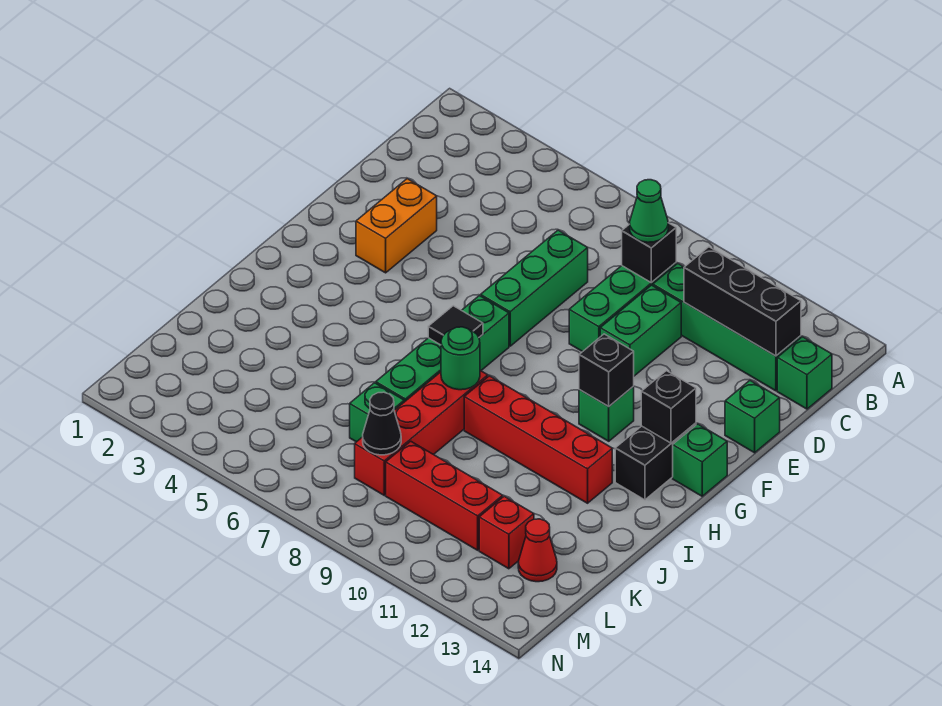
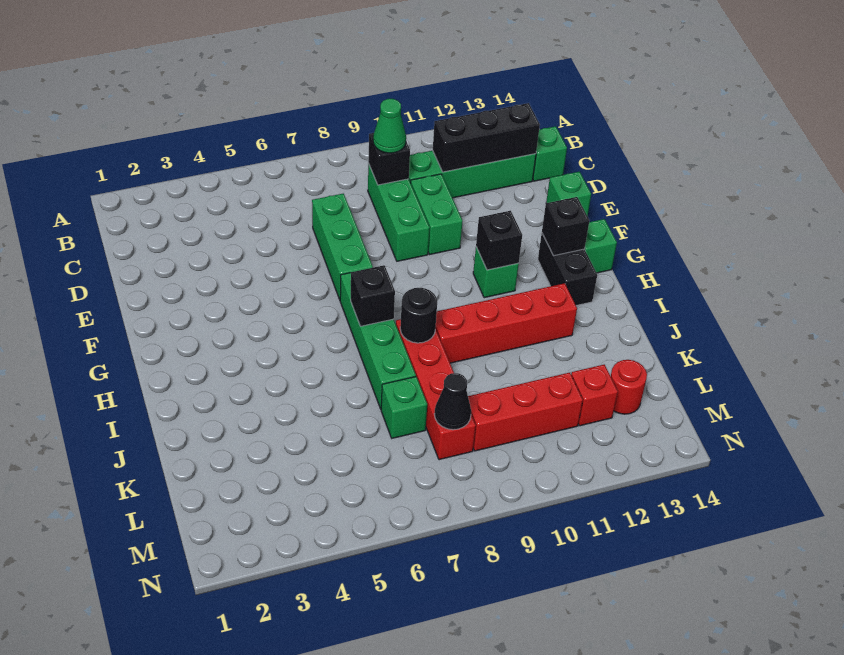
orange brick E3:F3 level 1 -> none
black tile H7 level 2 -> black brick H7 level 2
green round brick I8 level 2 -> black round brick I8 level 2
red cone L13 level 1 -> red round brick L13 level 1

